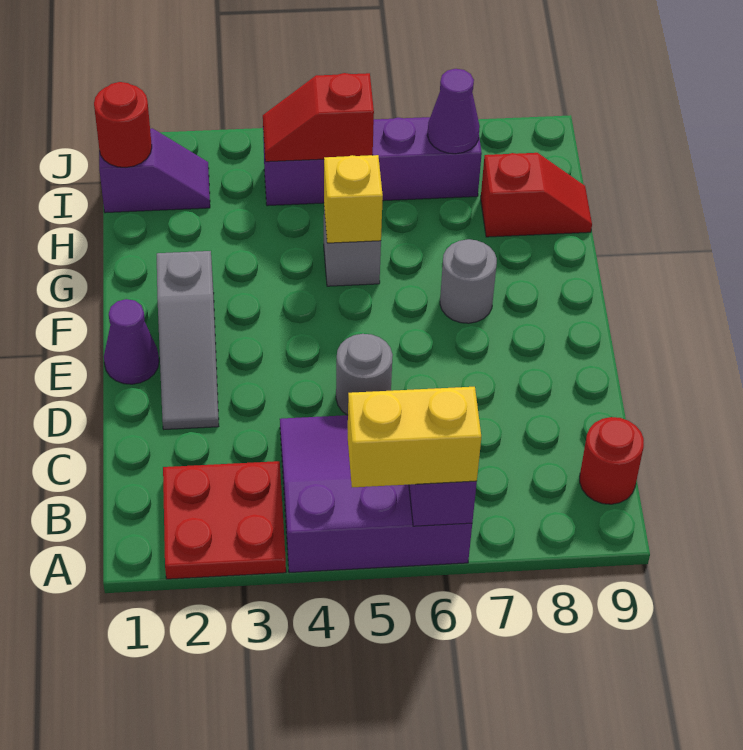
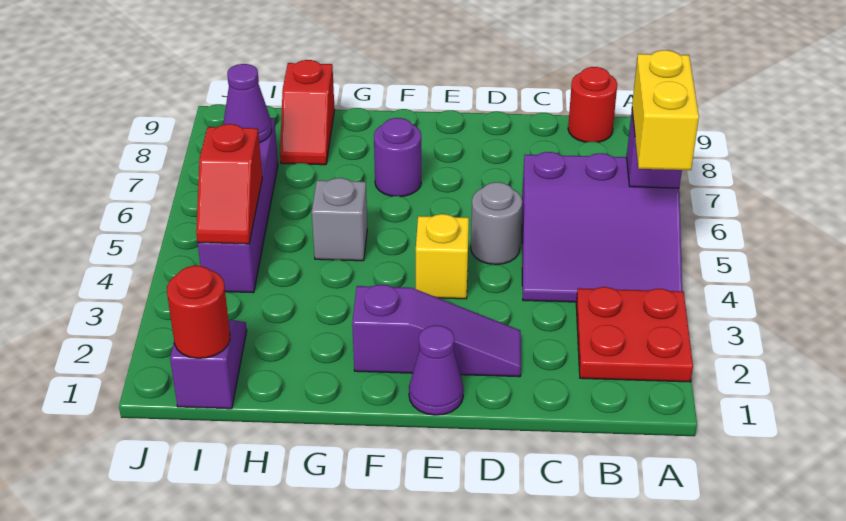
purple slope A4:C6 level 1 top A -> purple slope A4:C6 level 1 top 6
grey slope D2:F2 level 1 top F -> purple slope D2:F2 level 1 top F
grey round brick F7 level 1 -> purple round brick F7 level 1
yellow brick G5 level 2 -> yellow brick E4 level 1
red slope H8:H9 level 1 top 8 -> red slope H8:H9 level 1 top 9

